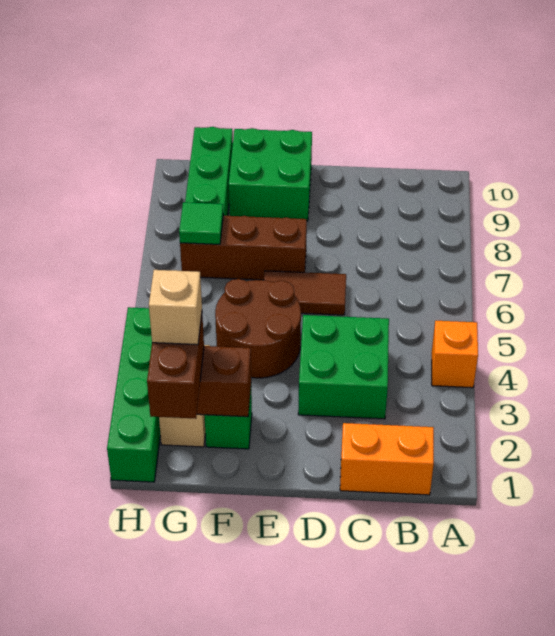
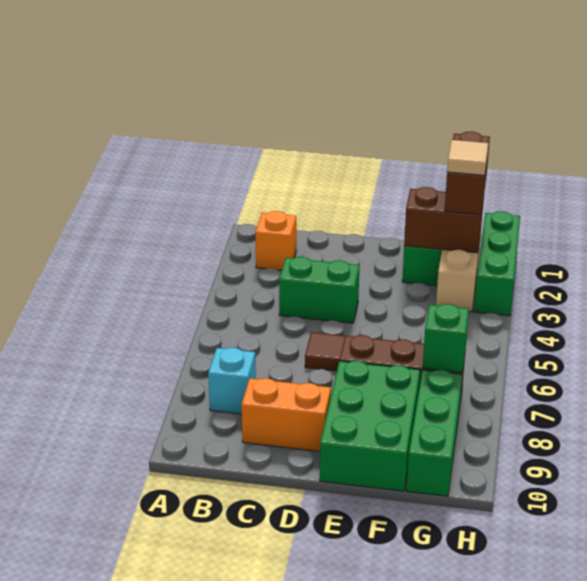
orange brick A4 level 1 -> orange brick B2 level 1
orange brick B1:C1 level 1 -> orange brick C9:D9 level 1
none -> cyan brick B8 level 1
green brick C3:D4 level 1 -> green brick C4:D4 level 1
brown round brick E4:F5 level 1 -> none
green brick E9:F10 level 1 -> green brick E8:F10 level 1
tan brick G2 level 4 -> tan tile G2 level 4
green tile G7 level 2 -> green brick G7 level 2
green brick H1:H4 level 1 -> green brick H1:H3 level 1

